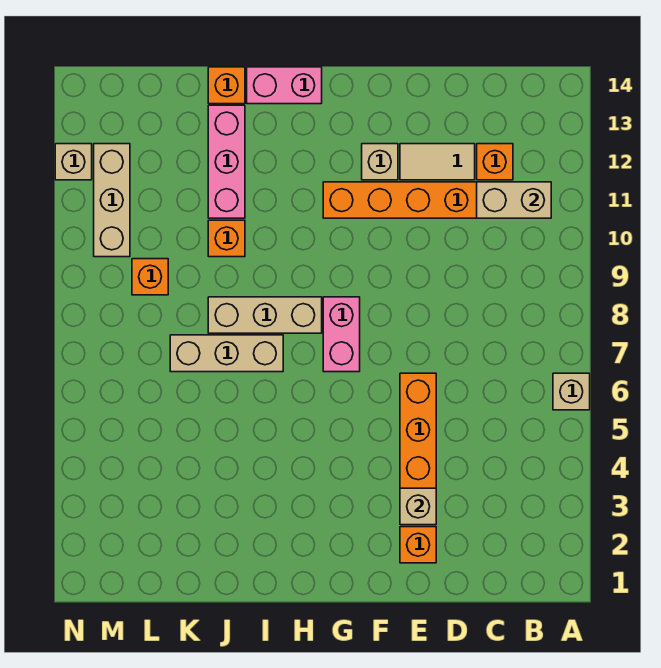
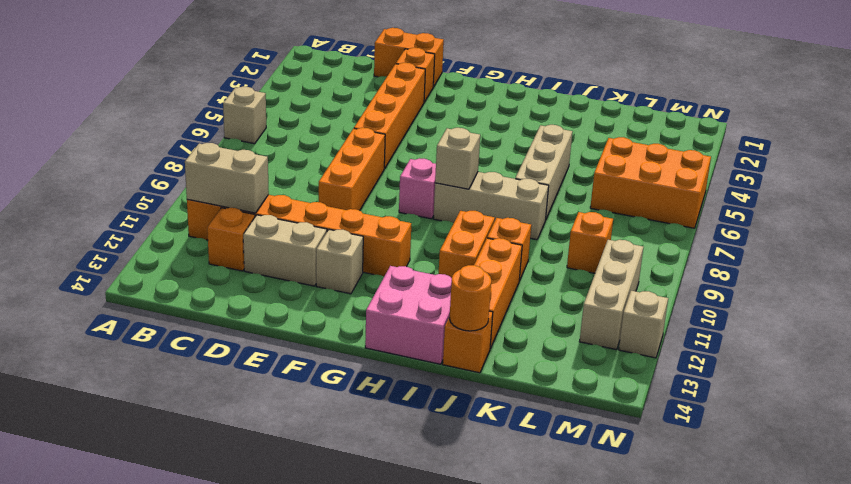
none -> orange brick D1:E1 level 1
tan tile D12:E12 level 1 -> tan brick D12:E12 level 1
tan brick E3 level 2 -> tan brick H8 level 2
none -> orange brick E7:E9 level 1
pink brick G7:G8 level 1 -> pink brick G8 level 1
pink brick H14:I14 level 1 -> pink brick H13:I14 level 1
tan brick I7:K7 level 1 -> tan brick J5:J7 level 1
none -> orange brick I10:I11 level 1
pink brick J11:J13 level 1 -> orange brick J11:J13 level 1
none -> orange round brick J14 level 2
none -> orange brick L5:N6 level 1

